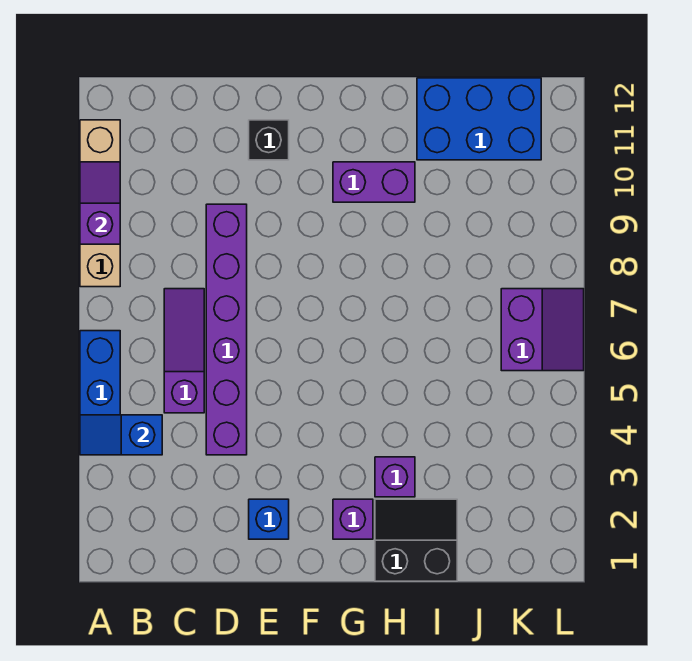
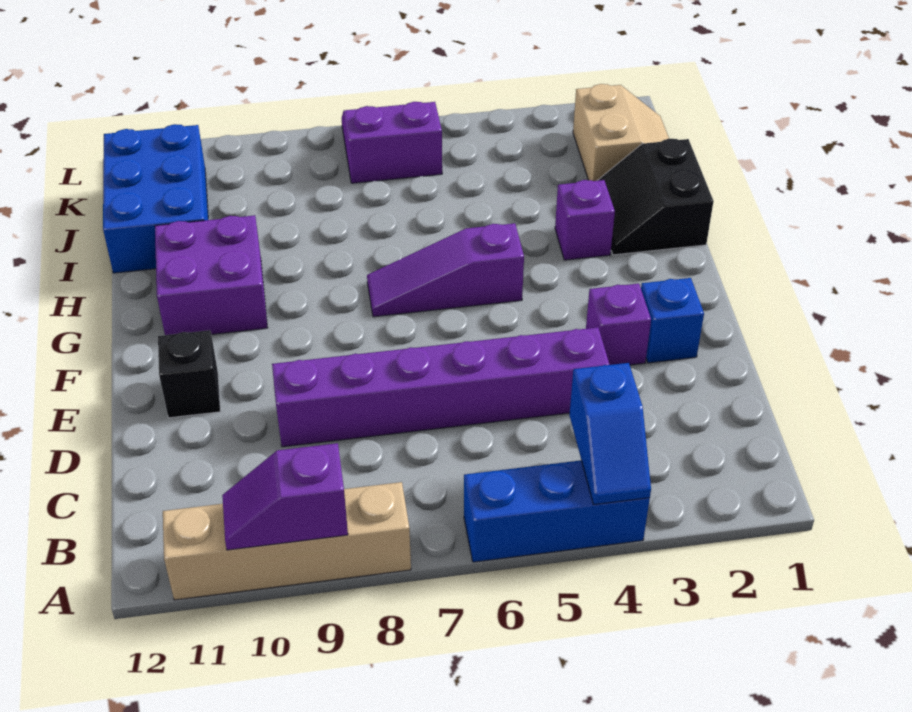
purple slope C5:C7 level 1 top 5 -> purple slope G5:G7 level 1 top 5
purple brick G2 level 1 -> purple brick E3 level 1
purple brick G10:H10 level 1 -> purple brick G10:H11 level 1
none -> tan slope J1:K2 level 1 top 2

